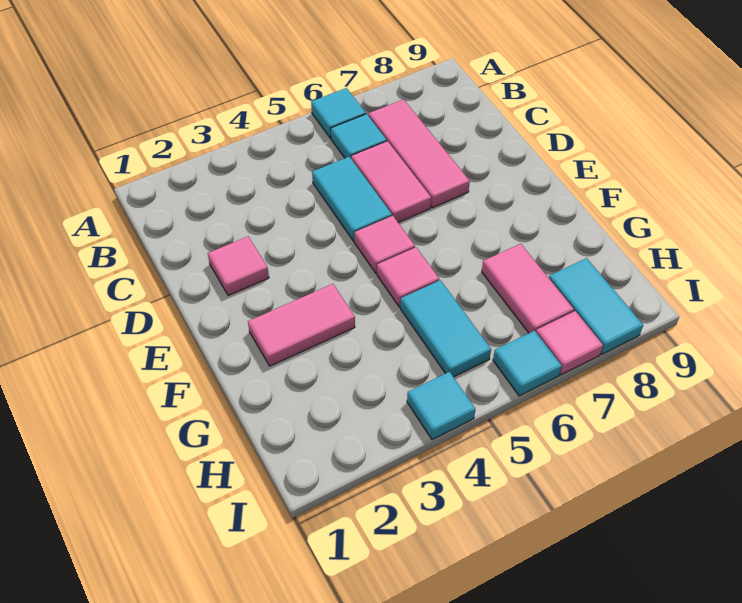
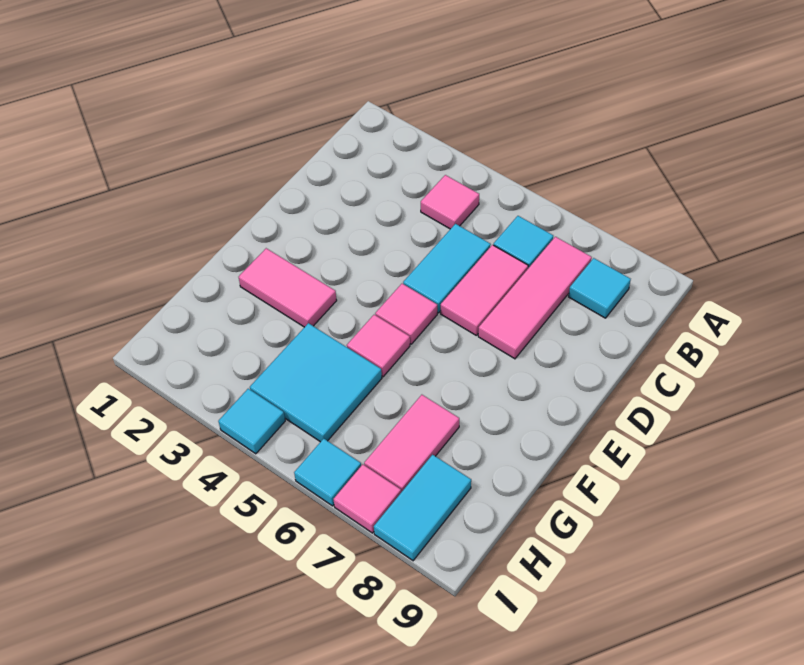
cyan tile A6 level 1 -> cyan tile B8 level 1
pink tile D2 level 1 -> pink tile B4 level 1
cyan tile G5:H5 level 1 -> cyan tile G4:H5 level 1

